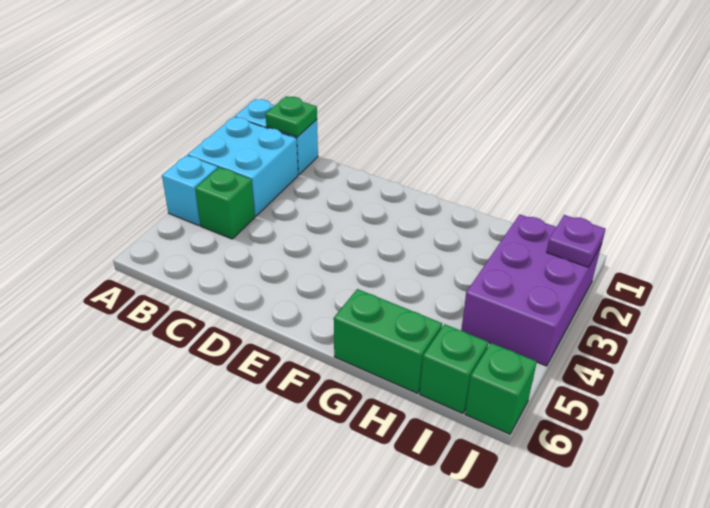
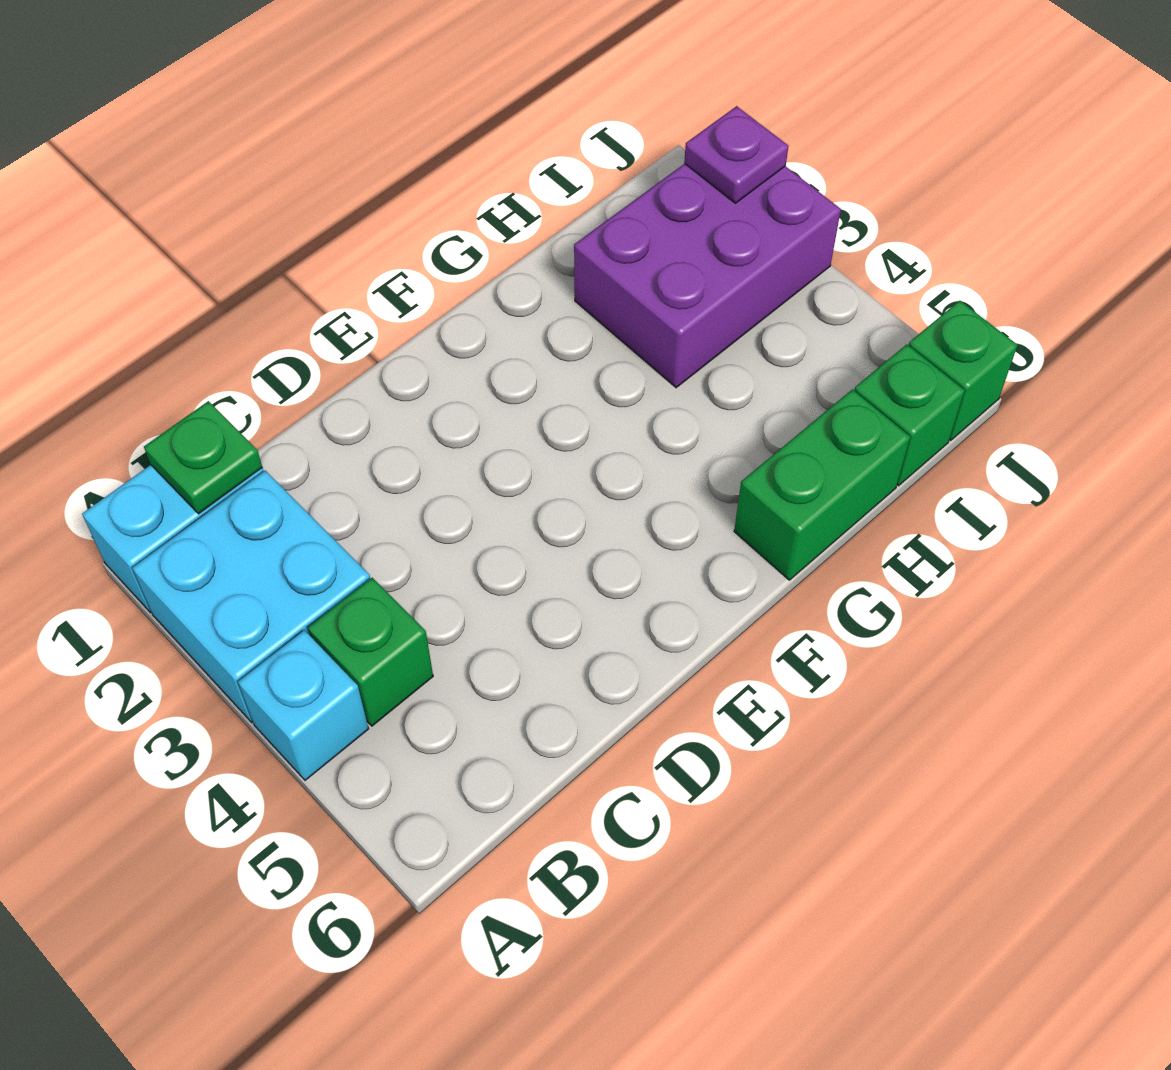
purple brick I2:J4 level 1 -> purple brick H2:J3 level 1

